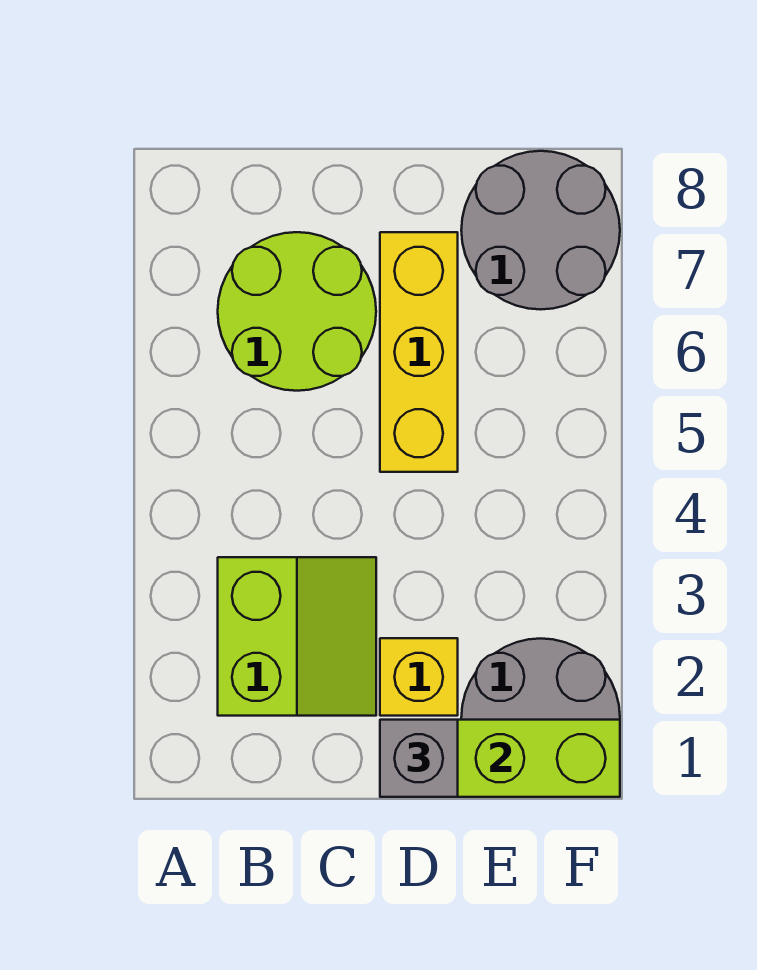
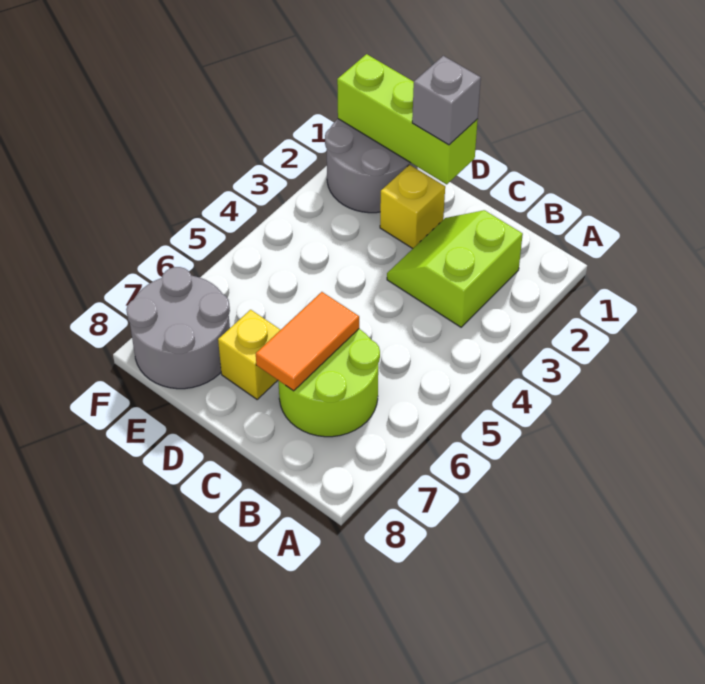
none -> orange tile C6:C7 level 2
yellow brick D5:D7 level 1 -> yellow brick D7 level 1

